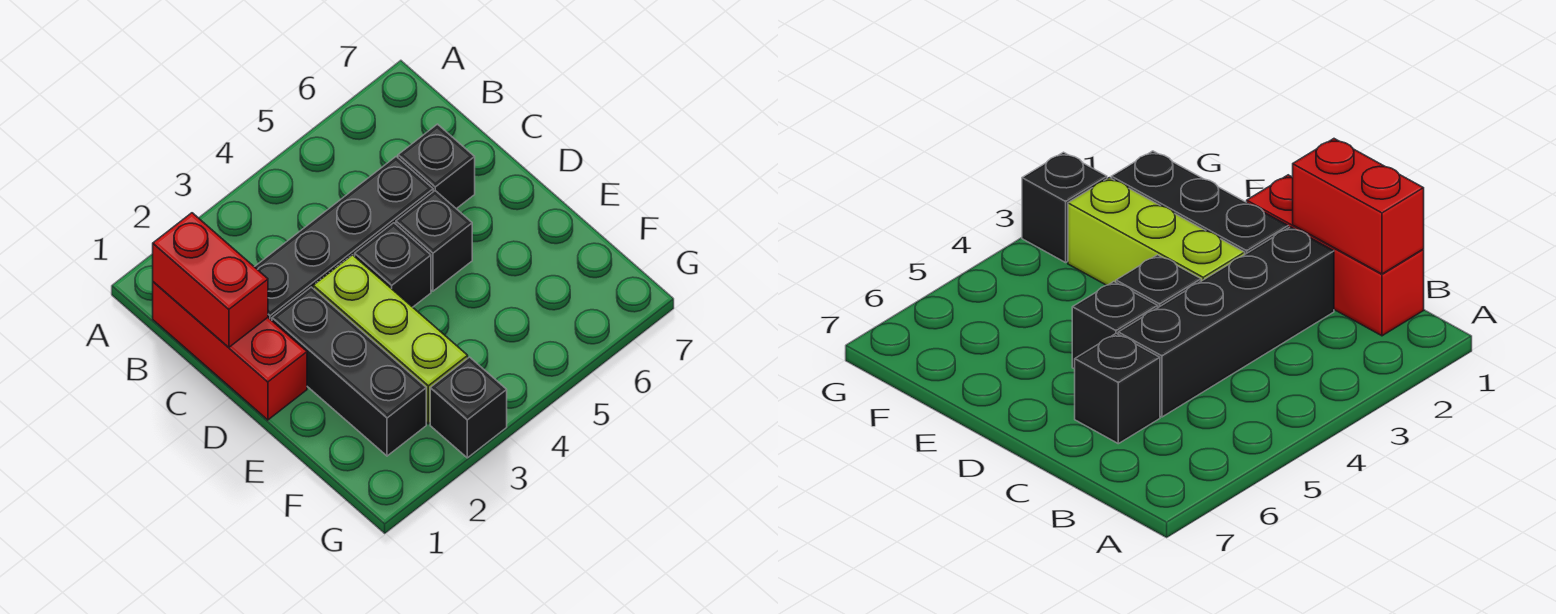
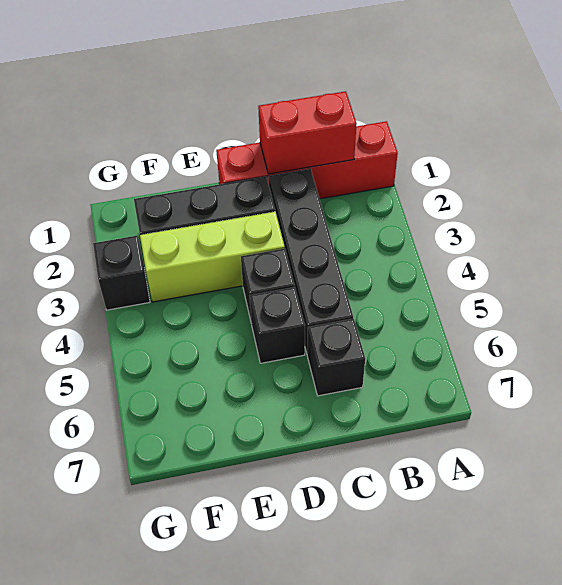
red brick B1:D1 level 1 -> red brick A1:D1 level 1

